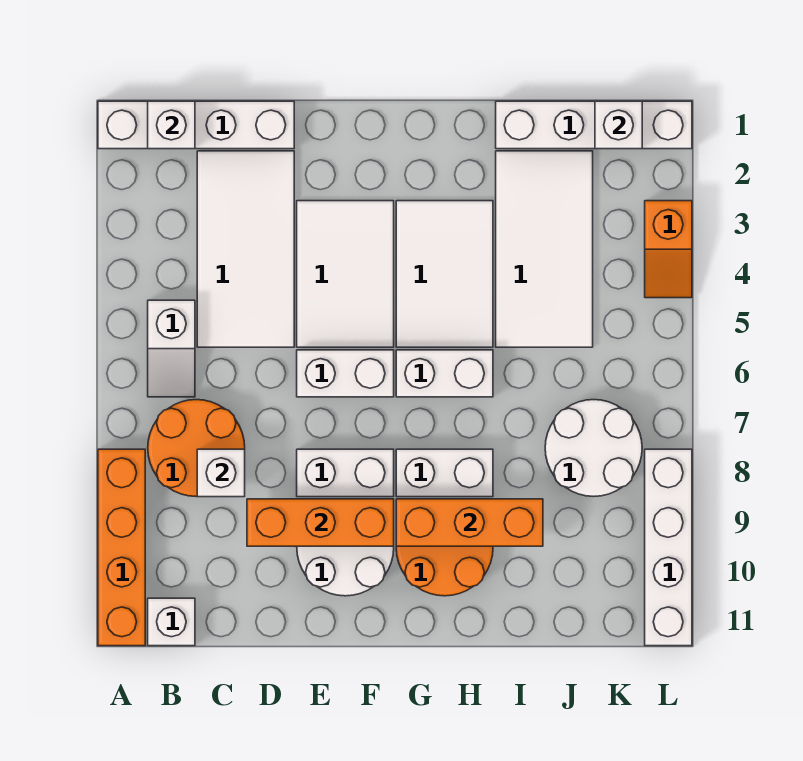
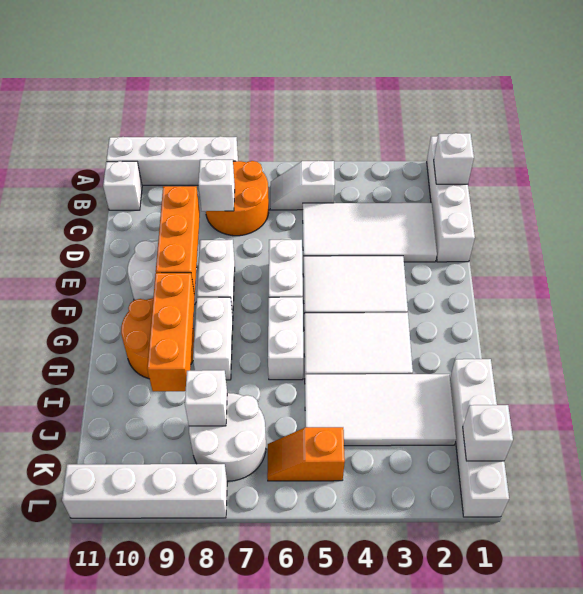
orange brick A8:A11 level 1 -> white brick A8:A11 level 1
none -> white brick J8 level 2
orange slope L3:L4 level 1 top 3 -> orange slope K5:K6 level 1 top 5

